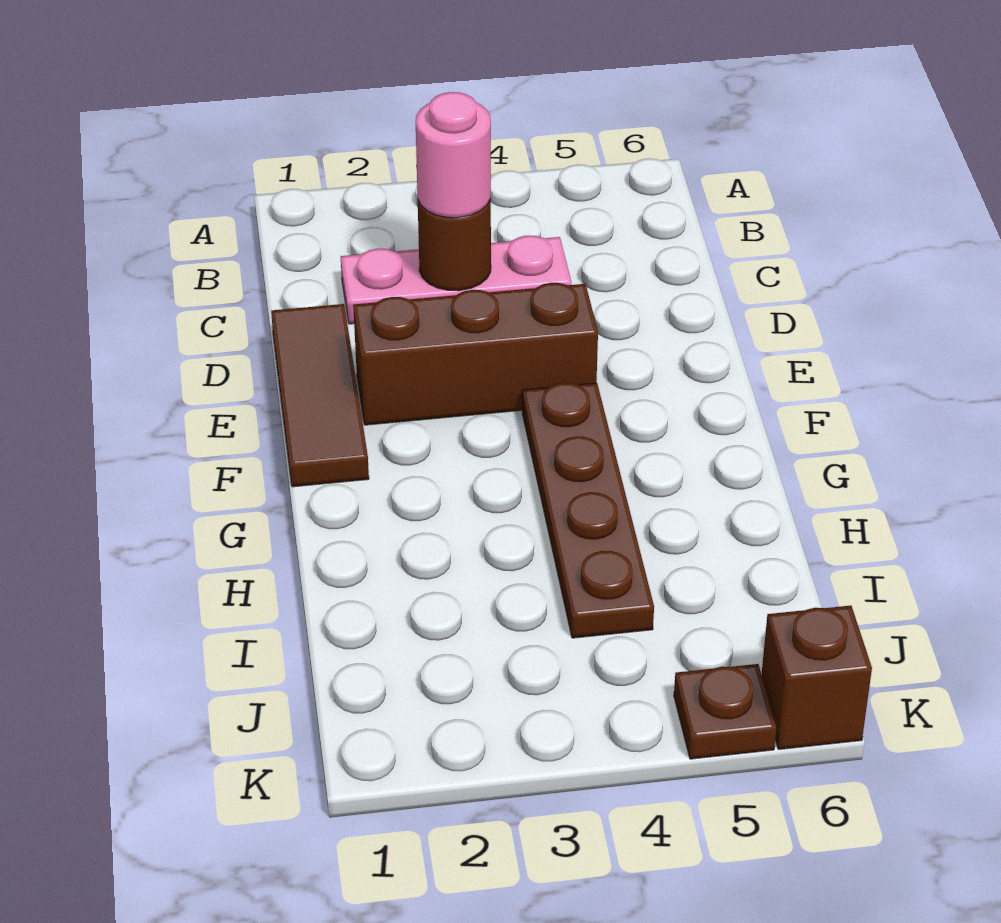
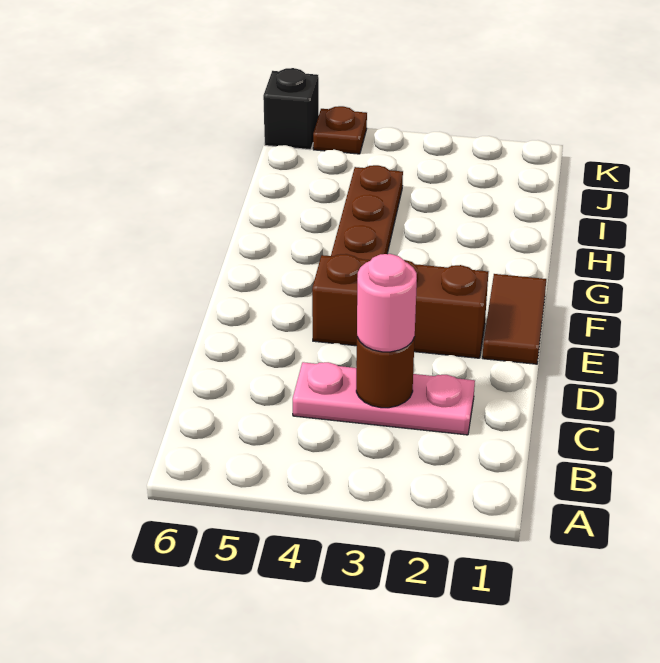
brown tile D1:F1 level 1 -> brown tile E1:F1 level 1
brown brick K6 level 1 -> black brick K6 level 1

